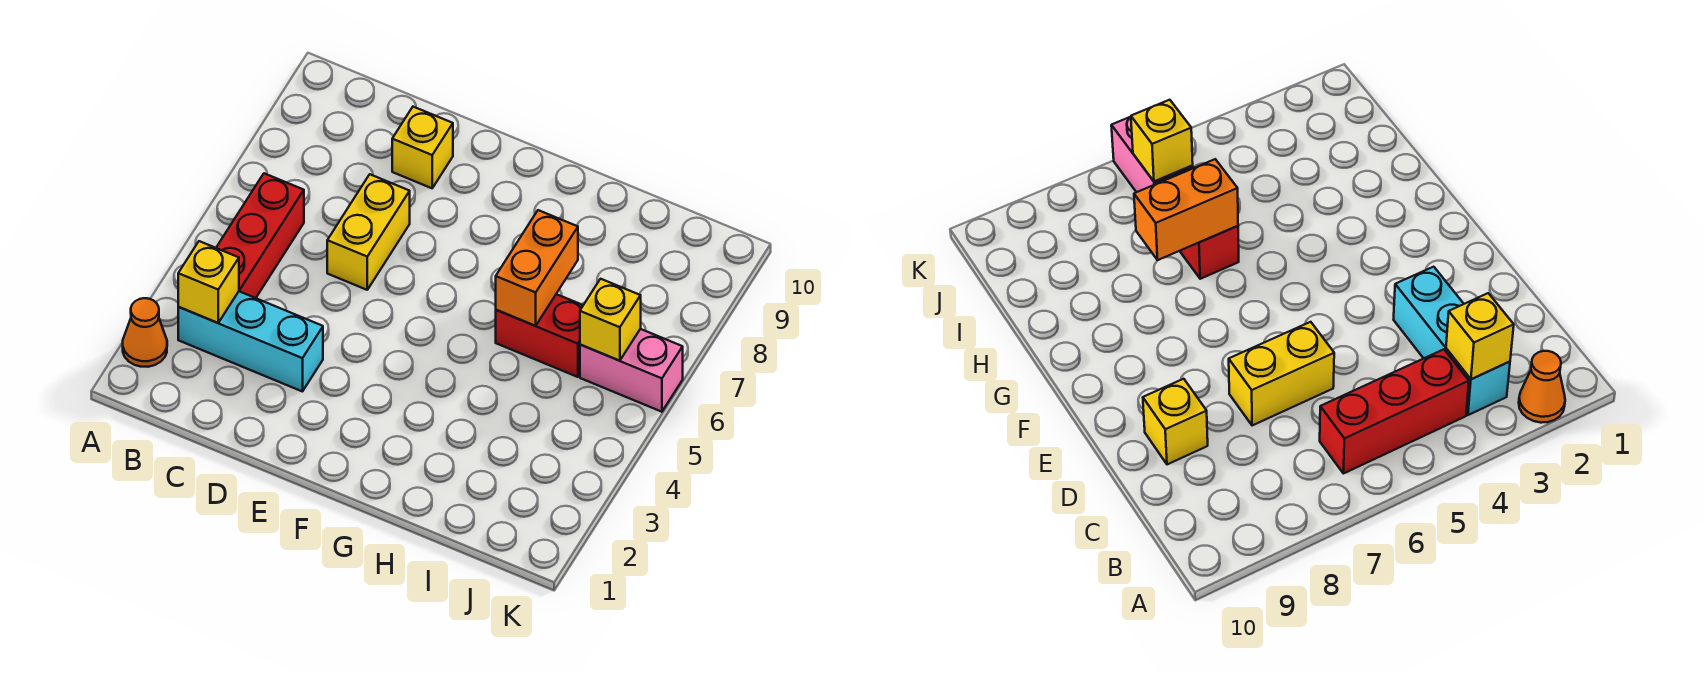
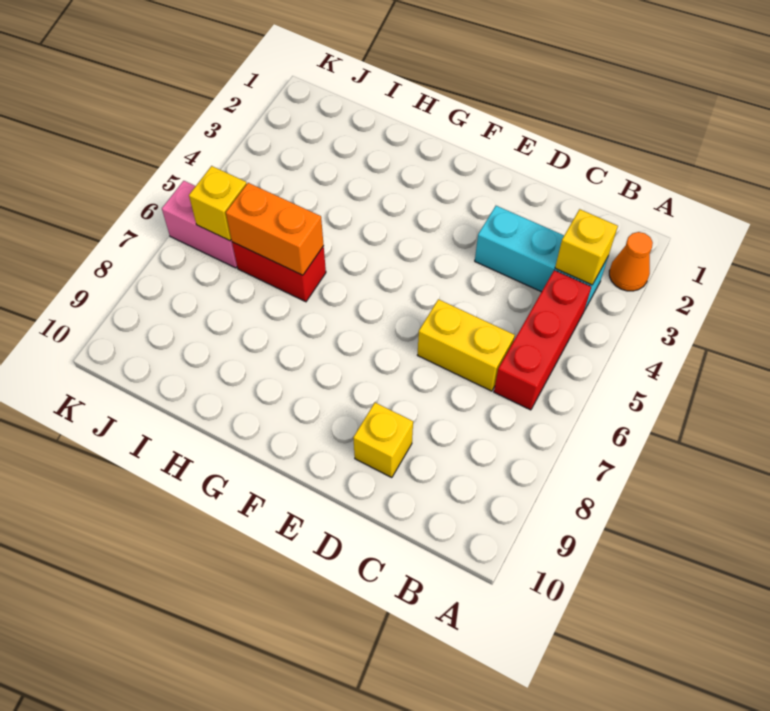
yellow brick D6:D7 level 1 -> yellow brick C6:D6 level 1
orange brick H6:H7 level 2 -> orange brick H6:I6 level 2

